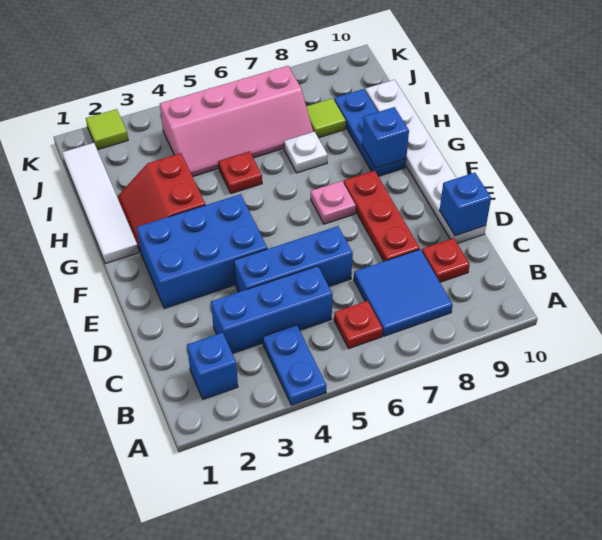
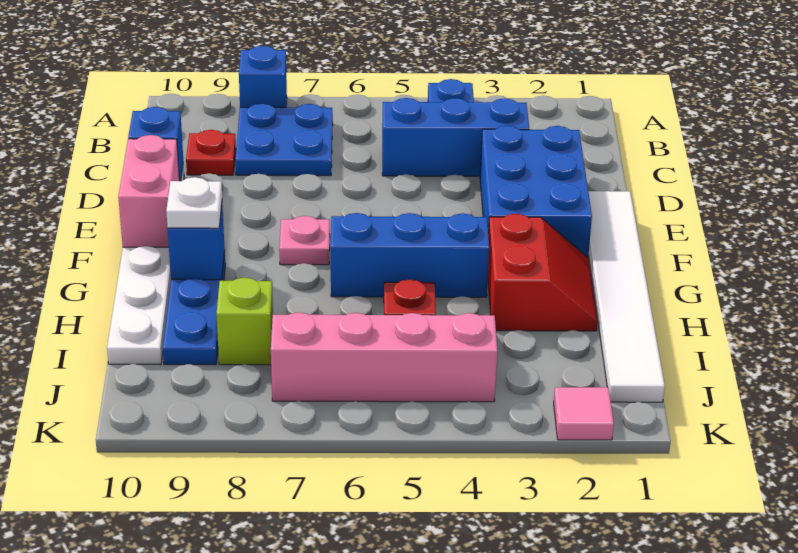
blue brick B2 level 1 -> blue brick A8 level 1
red plate B6 level 1 -> none
blue tile B7:C8 level 1 -> blue plate B7:C8 level 1
blue brick D4:D6 level 1 -> blue brick G4:G6 level 1
red plate D8:F8 level 1 -> none
blue brick E2:F4 level 1 -> blue brick D2:F3 level 1
none -> pink brick E10:F10 level 2
white tile G1:J1 level 1 -> white tile E1:J1 level 1
white plate H7 level 1 -> white plate G9 level 3
lime tile I8 level 1 -> lime brick I8 level 1
lime tile K2 level 1 -> pink tile K2 level 1

